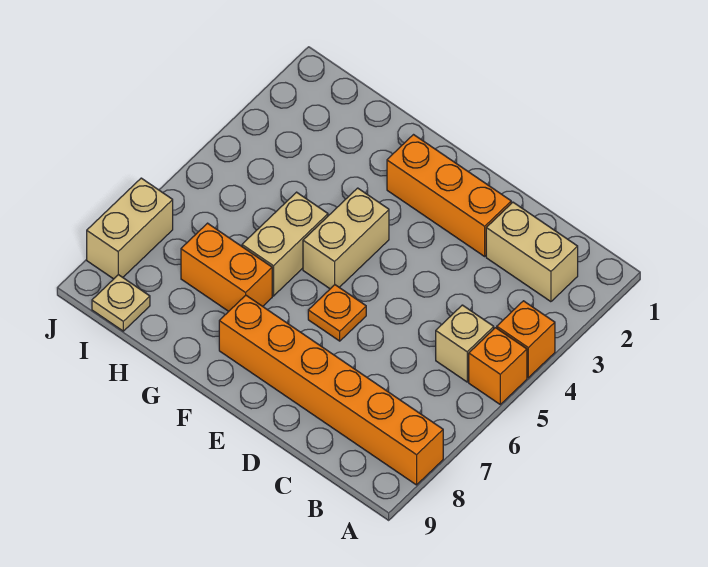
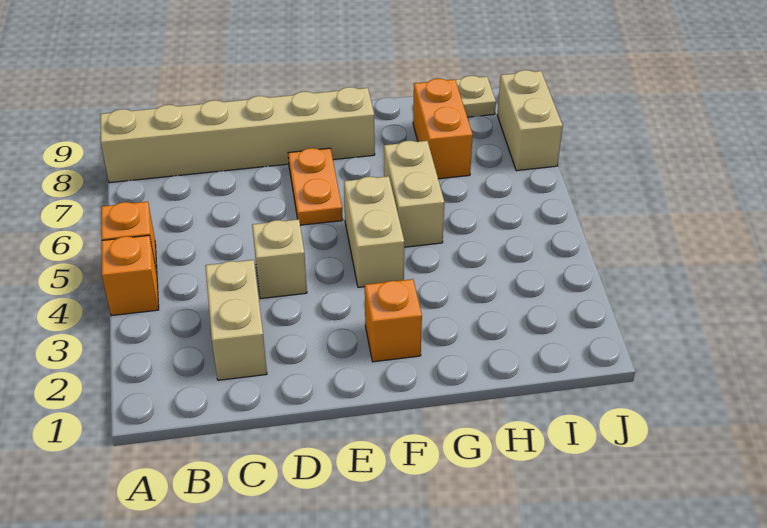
orange brick A8:F8 level 1 -> tan brick A8:F8 level 1
tan brick B2:C2 level 1 -> tan brick C2:C3 level 1
tan brick B5 level 1 -> tan brick D4 level 1
orange brick D2:F2 level 1 -> orange brick F2 level 1
orange plate E6 level 1 -> orange plate E6:E7 level 1
orange brick G7:H7 level 1 -> orange brick H7:H8 level 1

